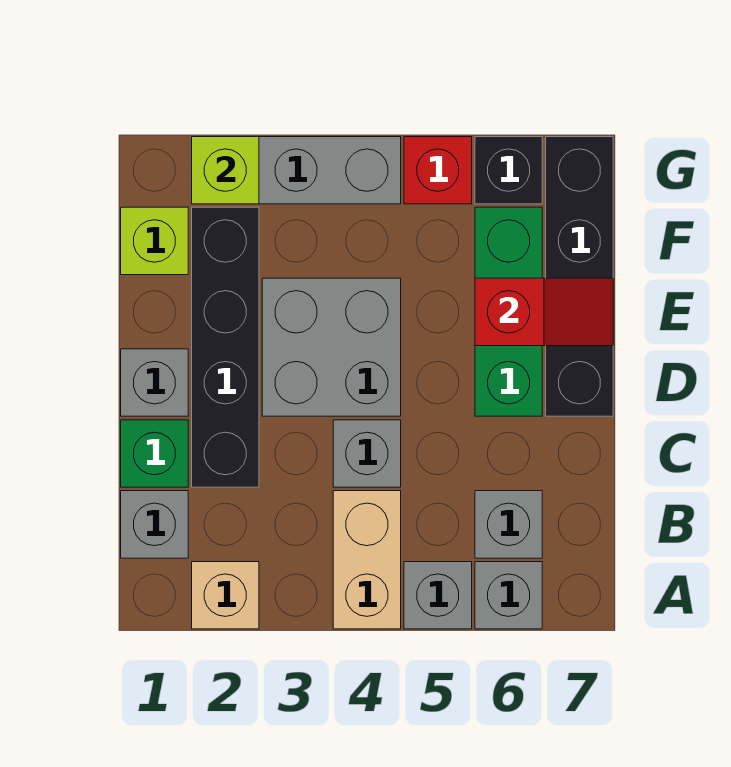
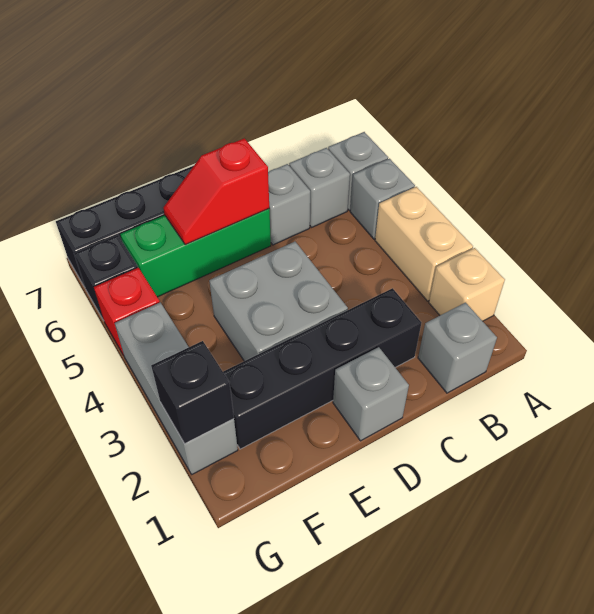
tan brick A4:B4 level 1 -> tan brick A3:A4 level 1
green brick C1 level 1 -> none
grey brick C4 level 1 -> grey brick C6 level 1
red slope E6:E7 level 2 top 6 -> red slope D6:E6 level 2 top D
lime brick F1 level 1 -> none
lime brick G2 level 2 -> black brick G2 level 2

